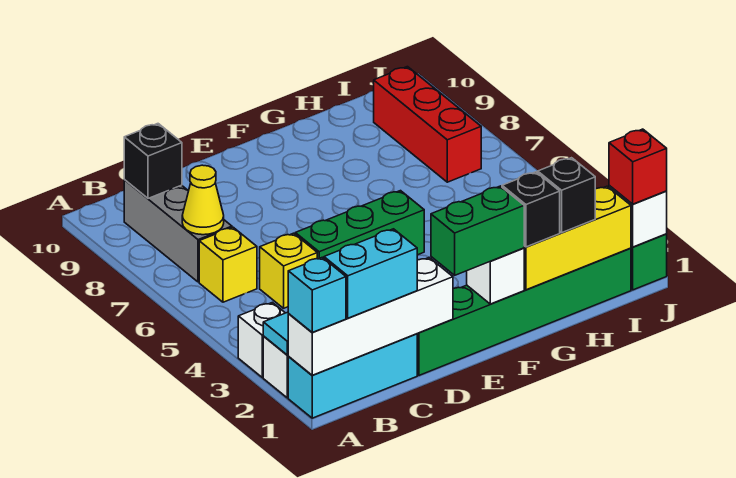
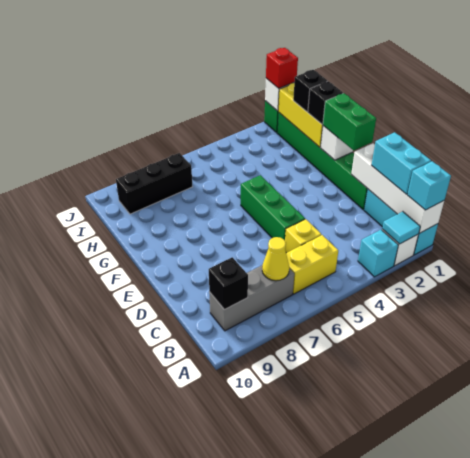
white brick A3 level 1 -> cyan brick A3 level 1
yellow brick B6 level 1 -> yellow brick B5:B6 level 1
red brick I7:I9 level 1 -> black brick I7:I9 level 1

